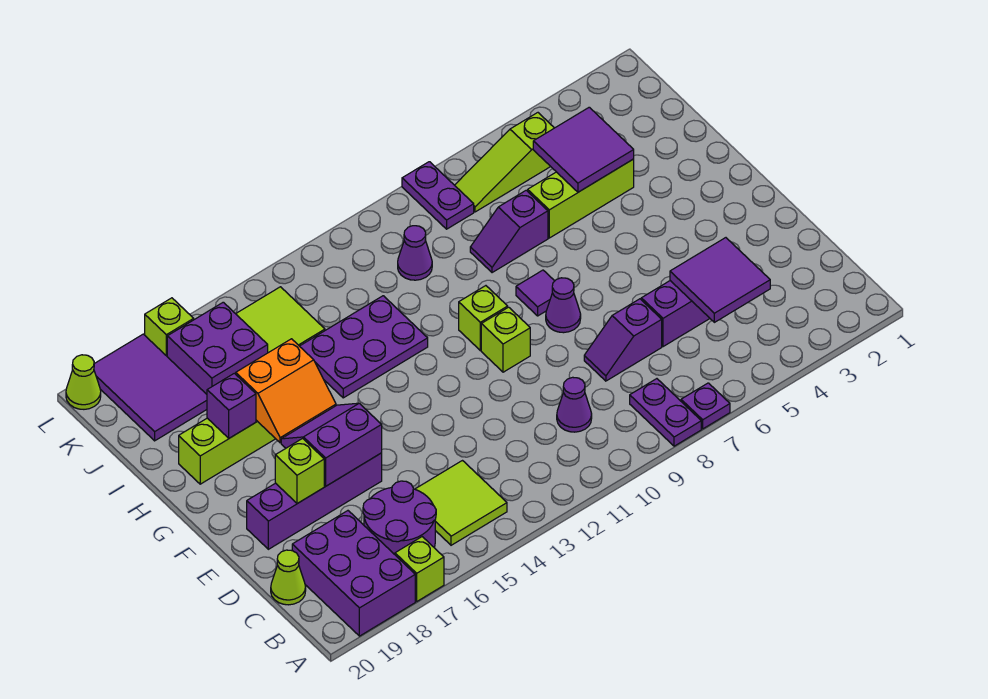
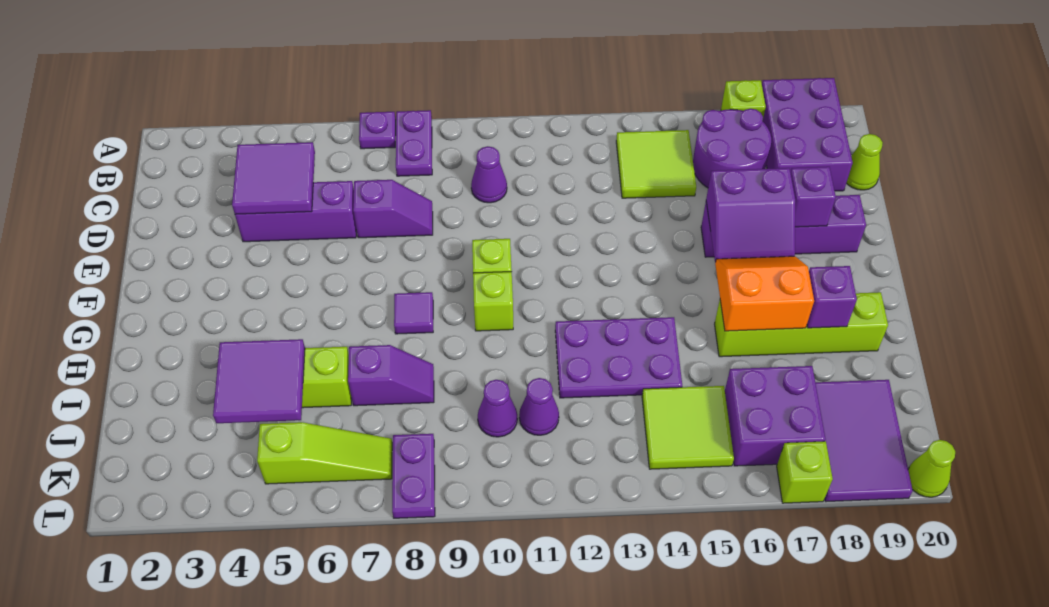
lime brick E18 level 2 -> purple brick E18 level 2
purple cone F8 level 1 -> purple cone J11 level 1

